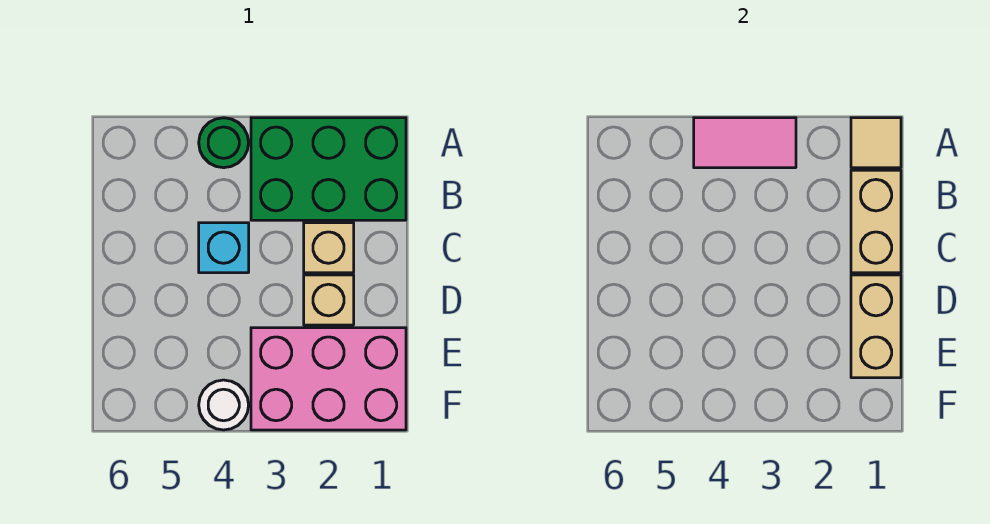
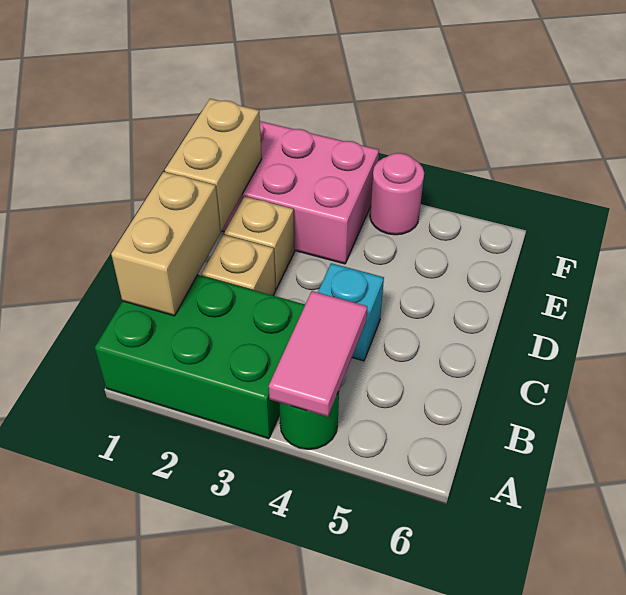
tan tile A1 level 2 -> none
pink tile A3:A4 level 2 -> pink tile A4:B4 level 2
white round brick F4 level 1 -> pink round brick F4 level 1

